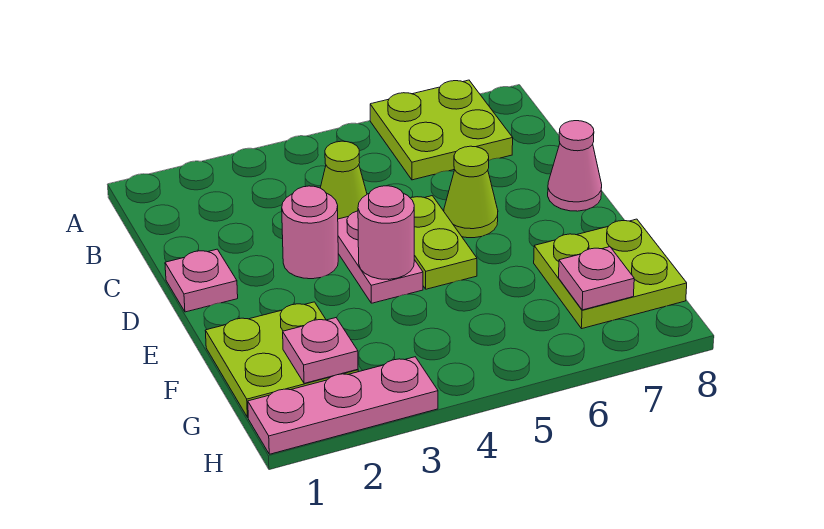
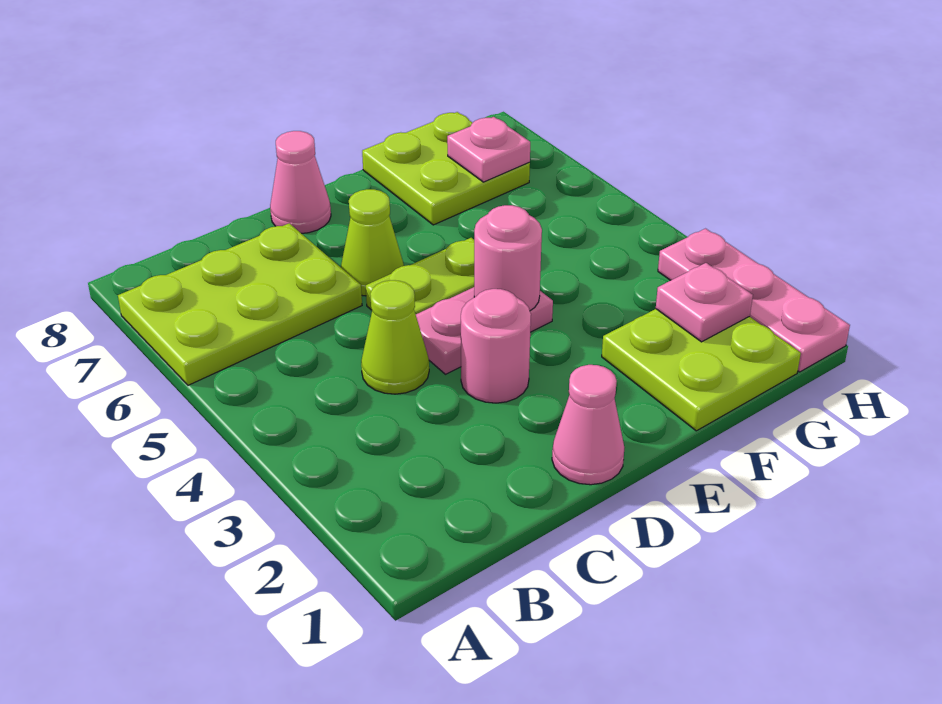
lime plate A6:B7 level 1 -> lime plate A6:C7 level 1
pink plate D1 level 1 -> pink cone D1 level 1

